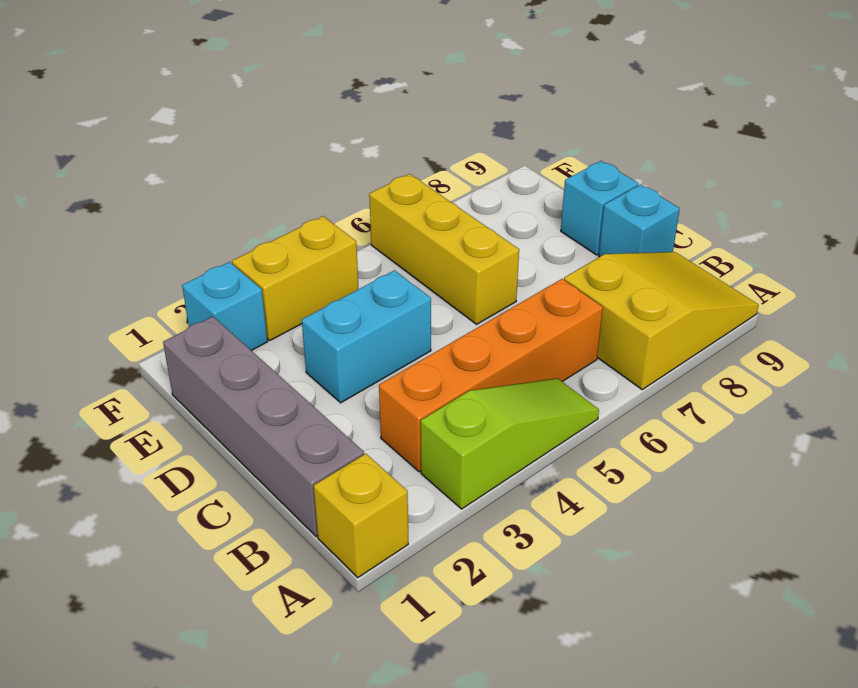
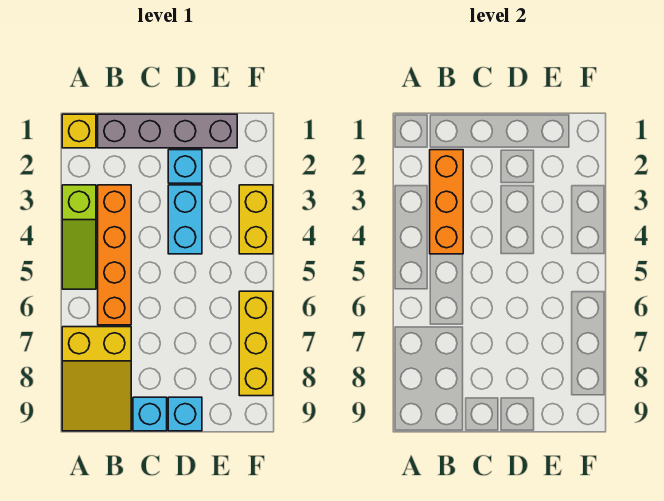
none -> orange brick B2:B4 level 2
yellow brick D6:F6 level 1 -> yellow brick F6:F8 level 1
cyan brick F2 level 1 -> cyan brick D2 level 1

